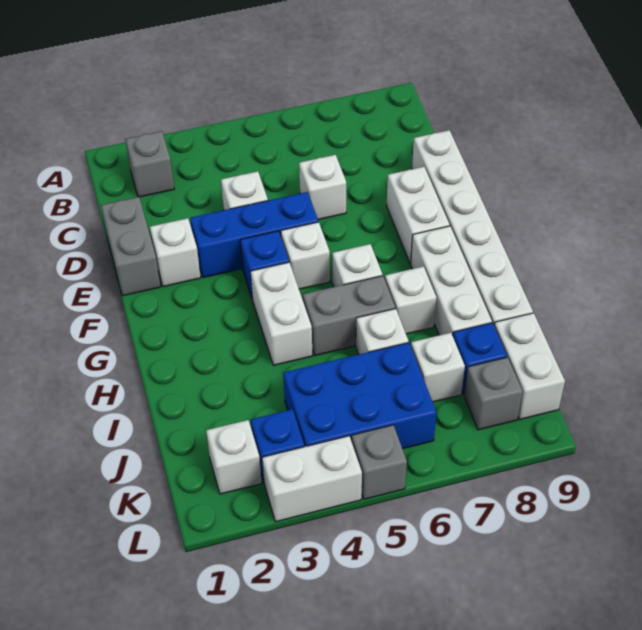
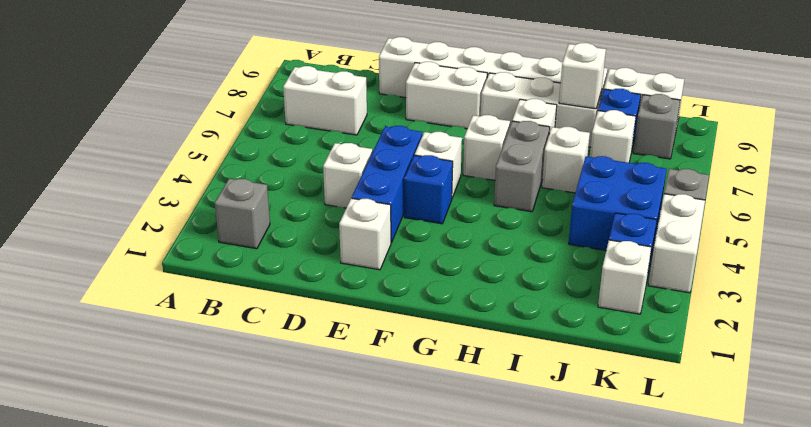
grey brick D1:E1 level 1 -> none
white brick D6 level 1 -> white brick I8 level 2
white brick G4:H4 level 1 -> white brick B7:C7 level 1
blue brick J4:K6 level 1 -> blue brick J4:K5 level 1

